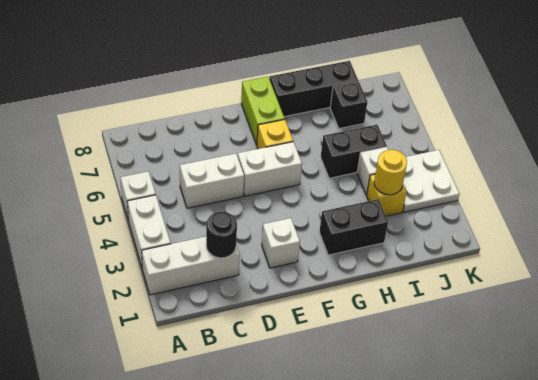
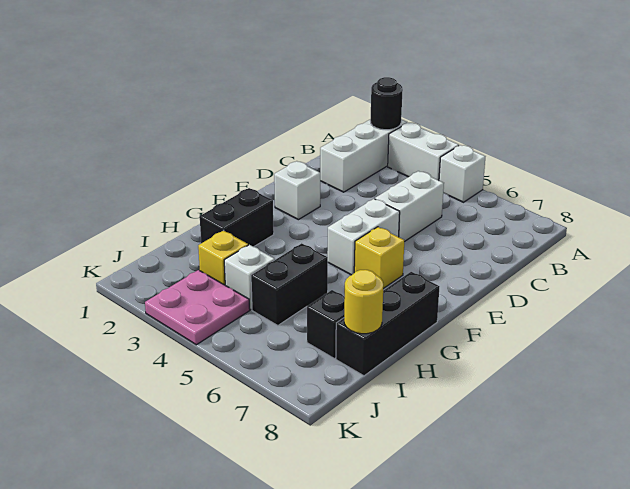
black round brick C2 level 2 -> black round brick A2 level 2
lime brick F7:F8 level 1 -> none
yellow round brick I3 level 2 -> yellow round brick I8 level 2
white plate J3:K4 level 1 -> pink plate J3:K4 level 1

